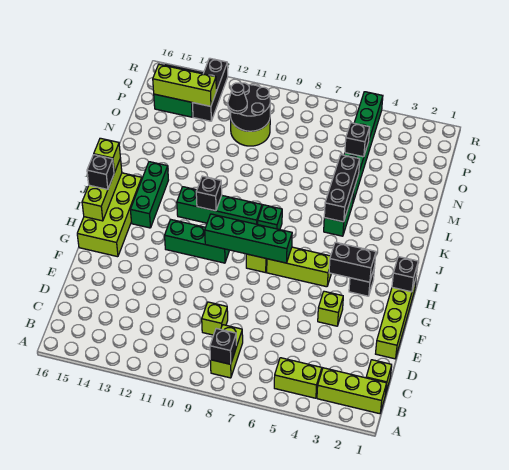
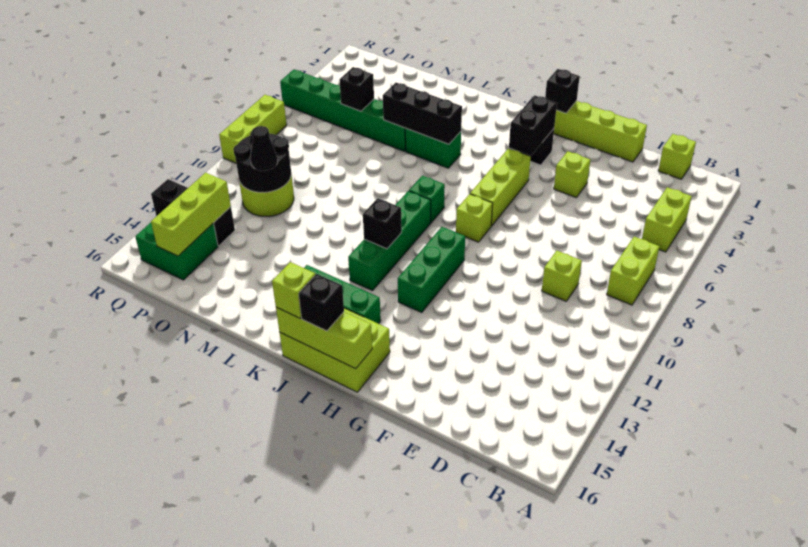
lime brick B1:B3 level 1 -> lime brick R7:R9 level 1
lime brick B8:C8 level 1 -> lime brick B7:B8 level 1
black brick B8 level 2 -> none
lime brick G15:J16 level 1 -> lime brick H15:J16 level 1
green brick H7:H10 level 2 -> none

